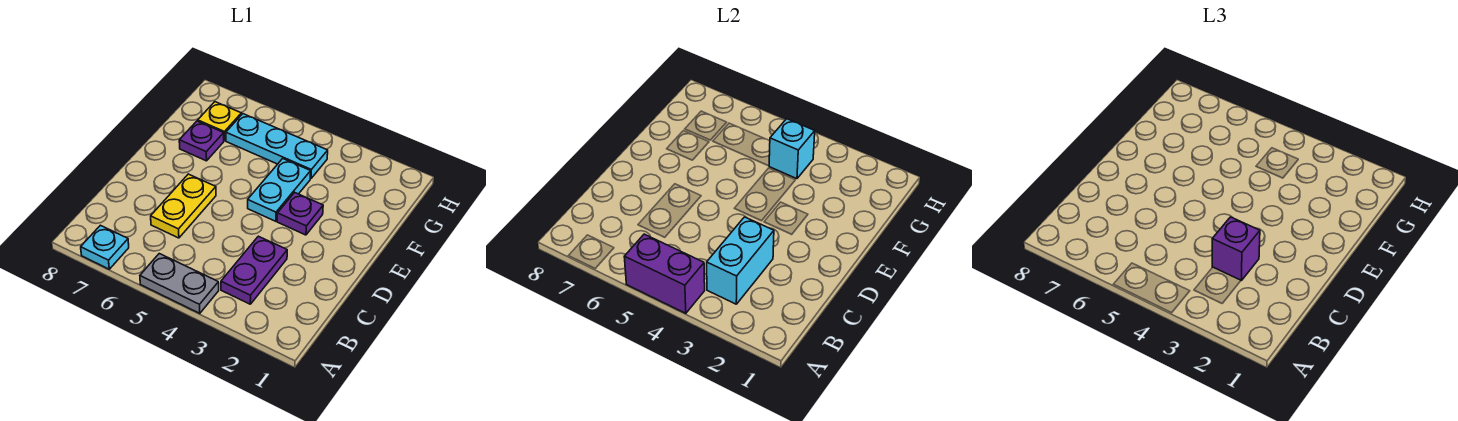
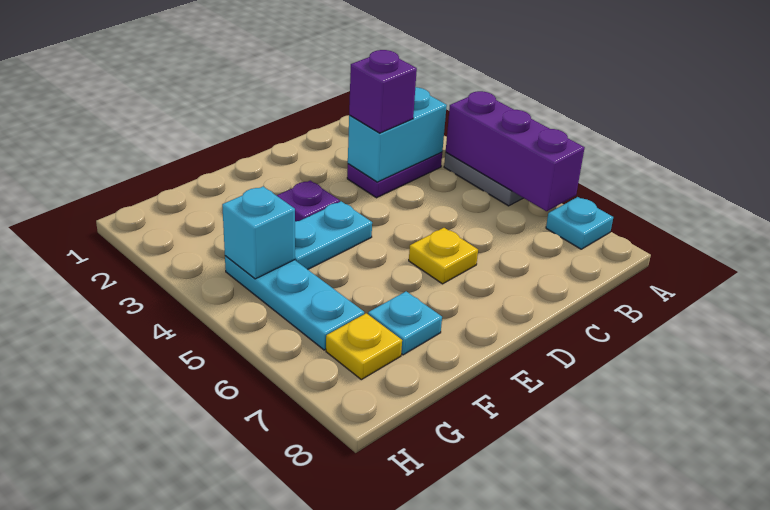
purple brick A4:A5 level 2 -> purple brick A4:A6 level 2
yellow plate C6:D6 level 1 -> yellow plate D6 level 1
purple plate F7 level 1 -> cyan plate F7 level 1

